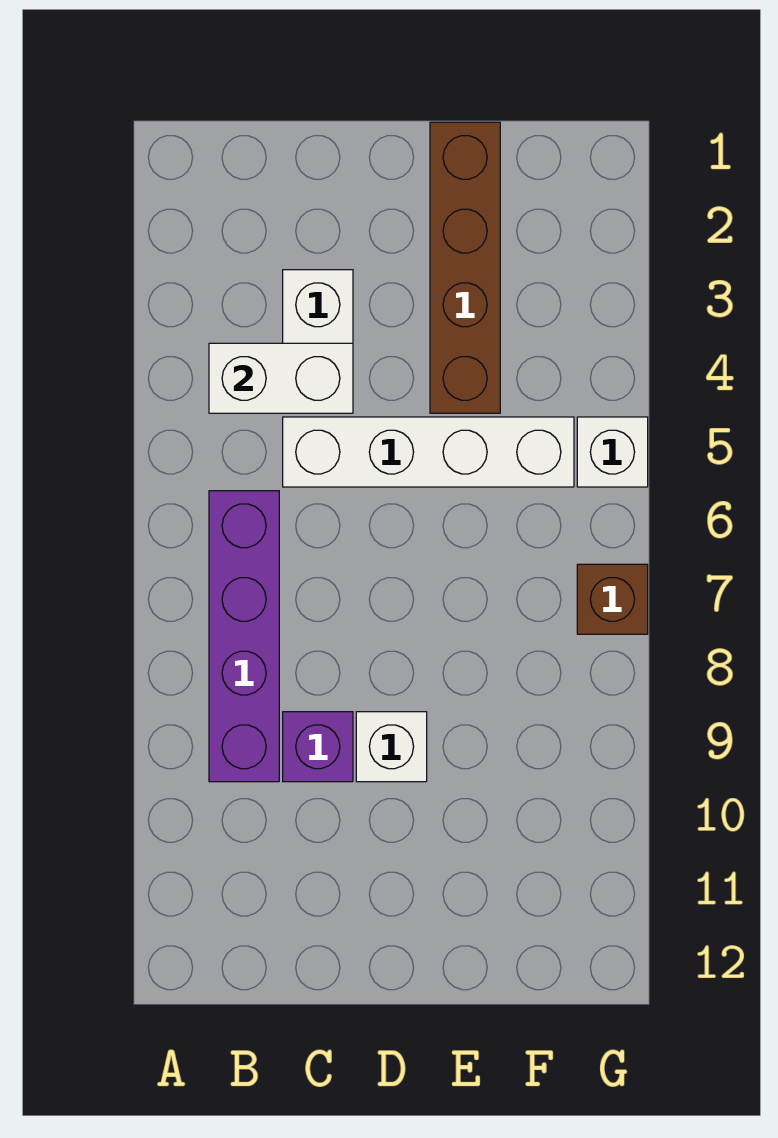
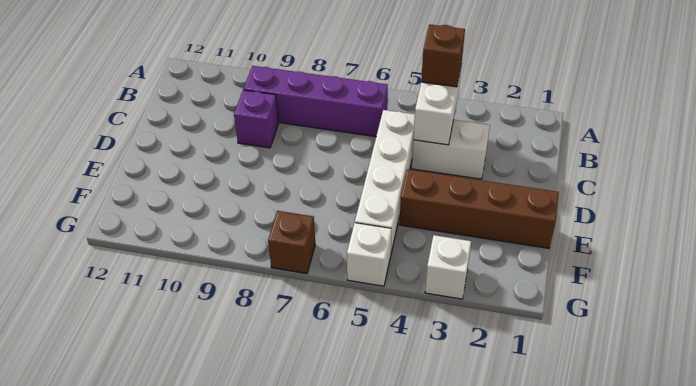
none -> brown brick B4 level 3
white brick D9 level 1 -> white brick G3 level 1

